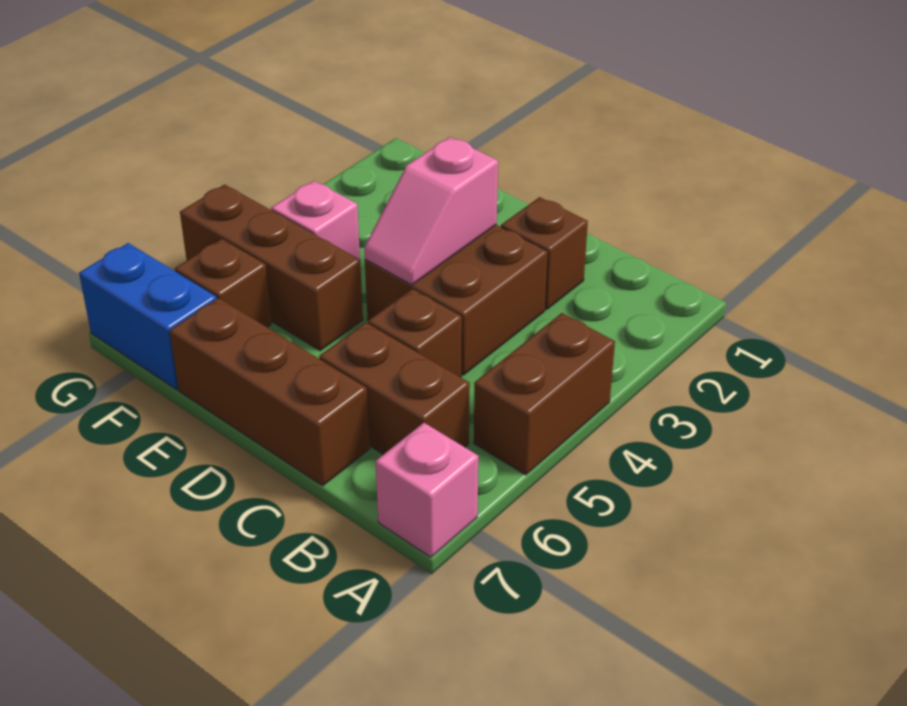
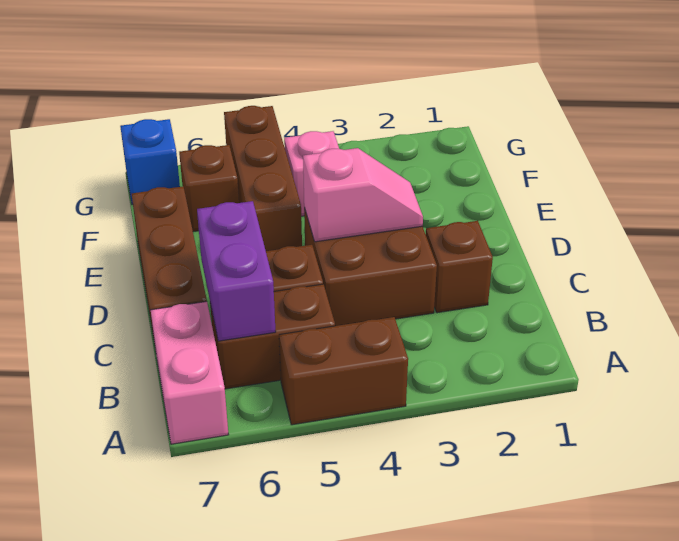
pink brick A7 level 1 -> pink brick A7:B7 level 1
brown brick B6:C6 level 1 -> brown brick B5:B6 level 1
none -> purple brick B6:C6 level 2
pink slope D3:D4 level 2 top 3 -> pink slope D3:D4 level 2 top 4
blue brick F7:G7 level 1 -> blue brick G7 level 1

